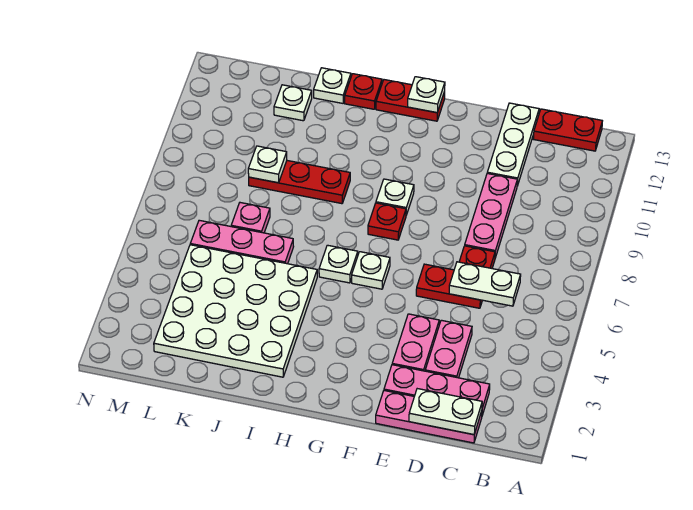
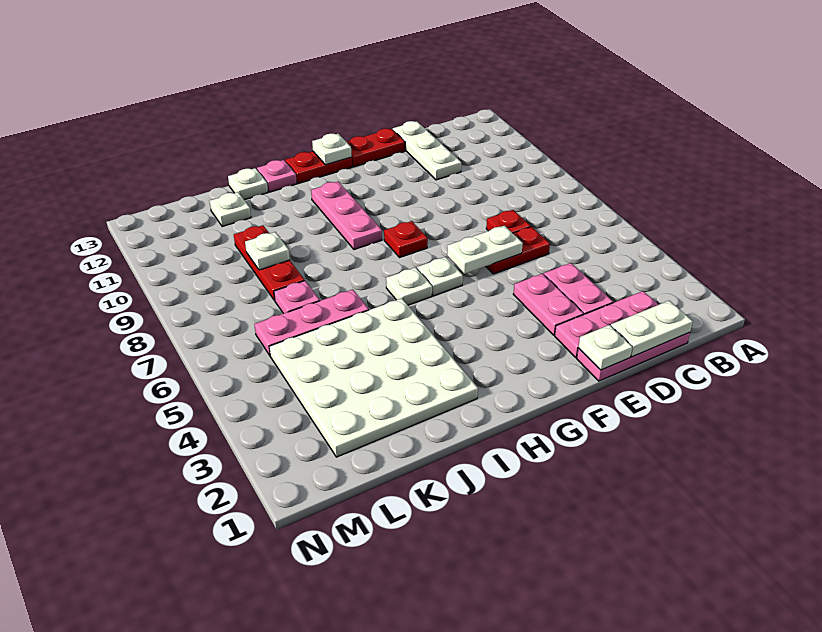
red plate B13:C13 level 1 -> red plate E13:F13 level 1
white plate C6:D6 level 2 -> white plate E6:F6 level 2
pink plate D8:D10 level 1 -> pink plate H9:H11 level 1
white plate G9 level 1 -> white plate E1 level 2
red plate I9:K9 level 1 -> red plate K8:K10 level 1
red plate I13 level 1 -> pink plate I13 level 1

